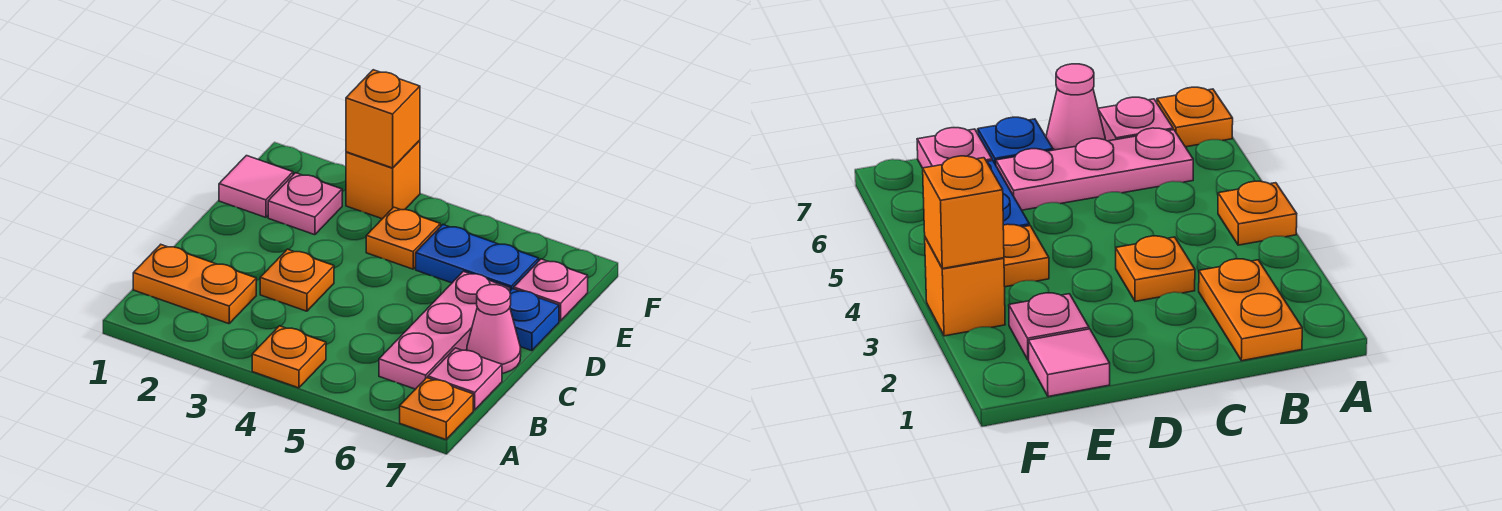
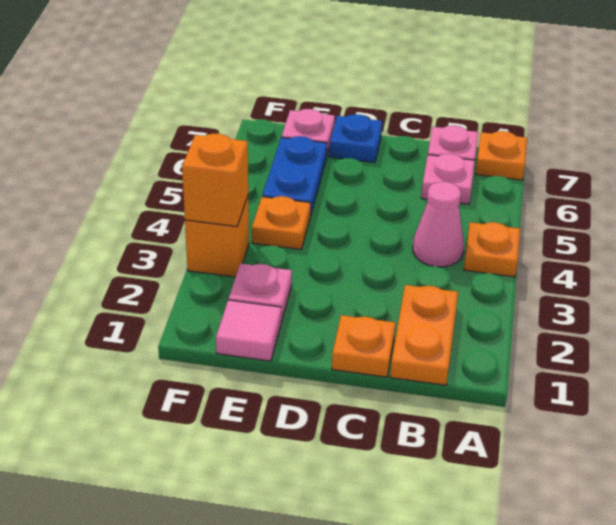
pink plate B6:D6 level 1 -> pink plate B6 level 1
orange plate C3 level 1 -> orange plate C1 level 1
pink cone C7 level 1 -> pink cone B4 level 1

